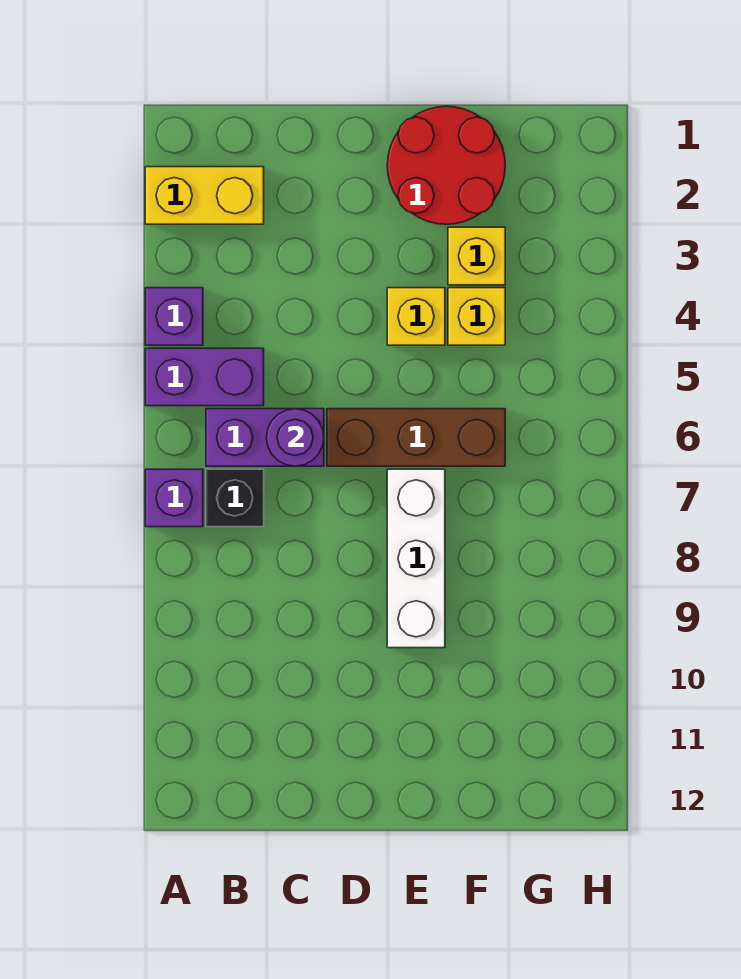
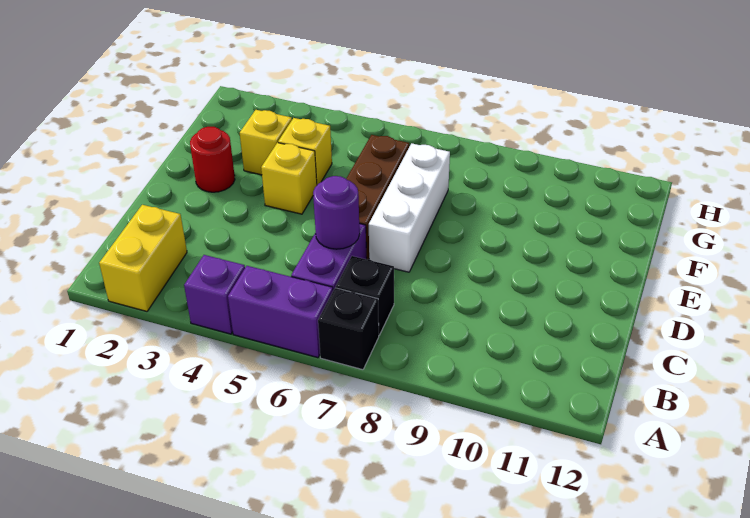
purple brick A5:B5 level 1 -> purple brick A5:A6 level 1
purple brick A7 level 1 -> black brick A7 level 1
red round brick E1:F2 level 1 -> red round brick E2 level 1
white brick E7:E9 level 1 -> white brick D7:F7 level 1

